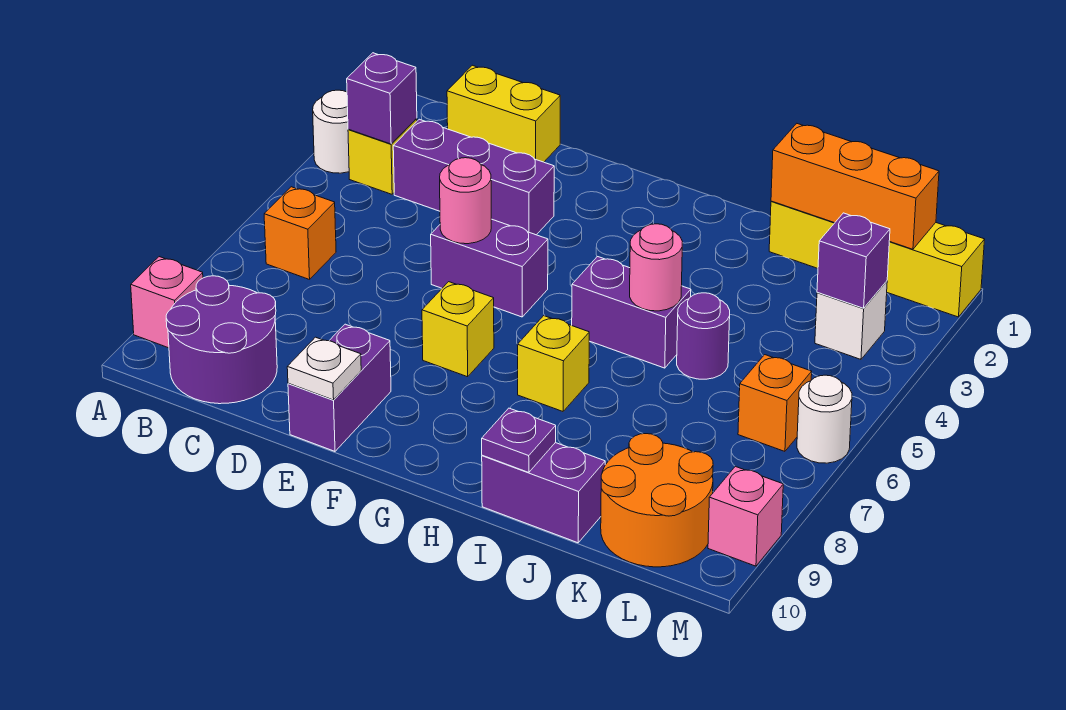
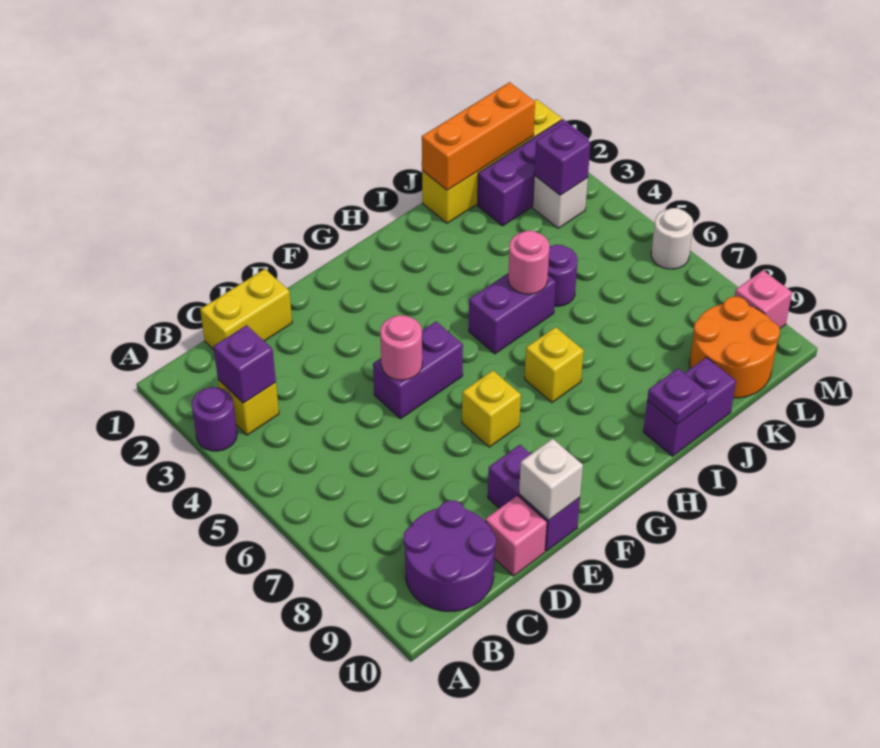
white round brick A3 level 1 -> purple round brick A3 level 1
pink brick A9 level 1 -> pink brick D10 level 1
orange brick B6 level 1 -> none
purple brick C3:E3 level 1 -> purple brick K2:M2 level 1
white plate E10 level 2 -> white brick E10 level 2
orange brick L6 level 1 -> none

